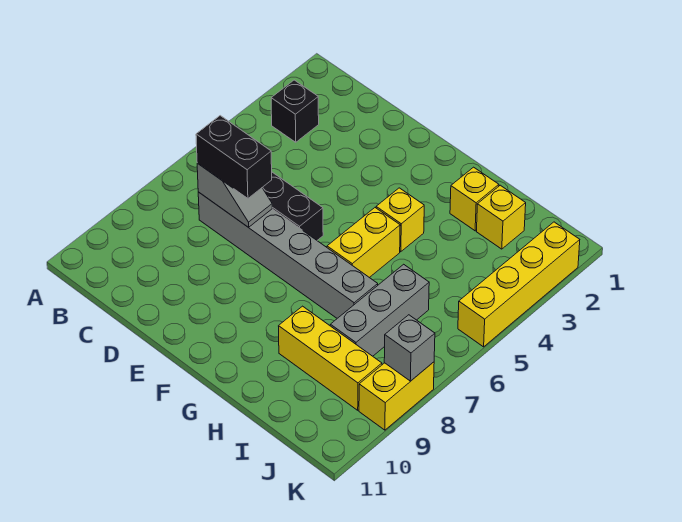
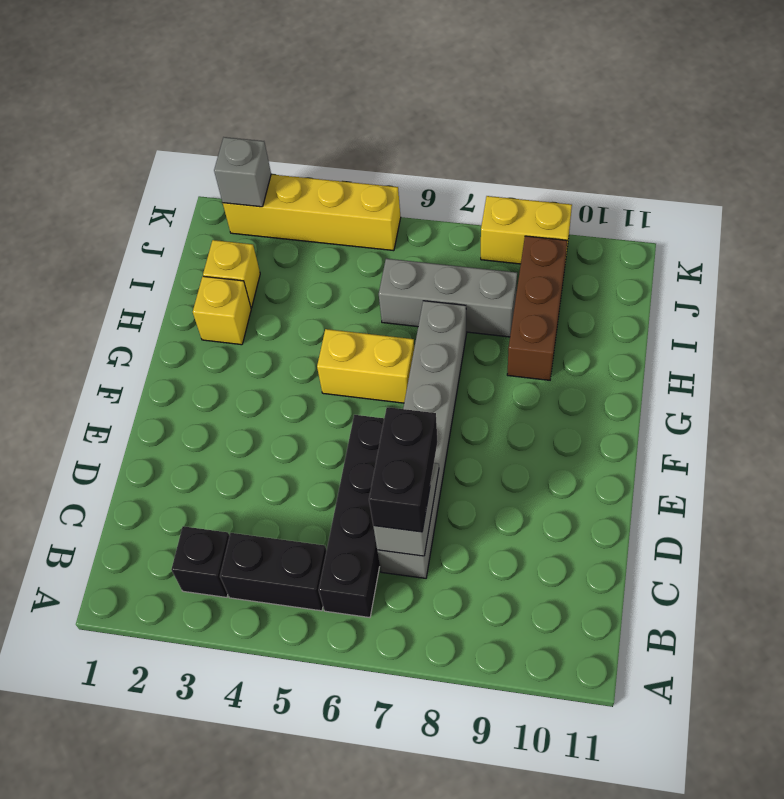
none -> black brick B4:B5 level 1
yellow brick G4 level 1 -> none
yellow brick H9:J9 level 1 -> brown brick H9:J9 level 1
grey brick K8 level 2 -> grey brick K2 level 2

